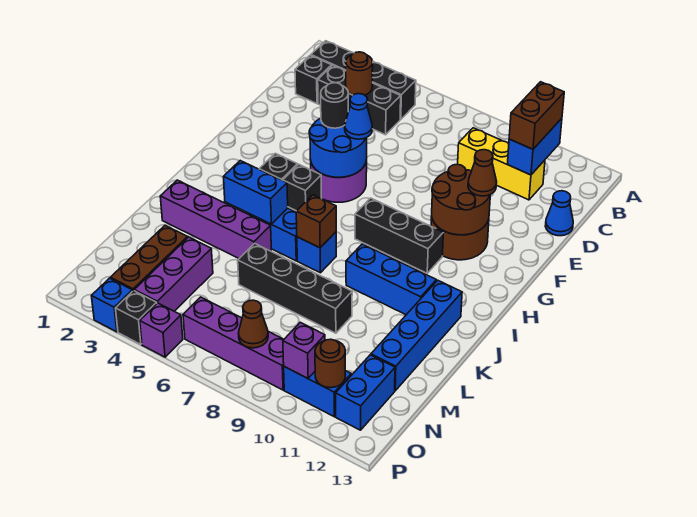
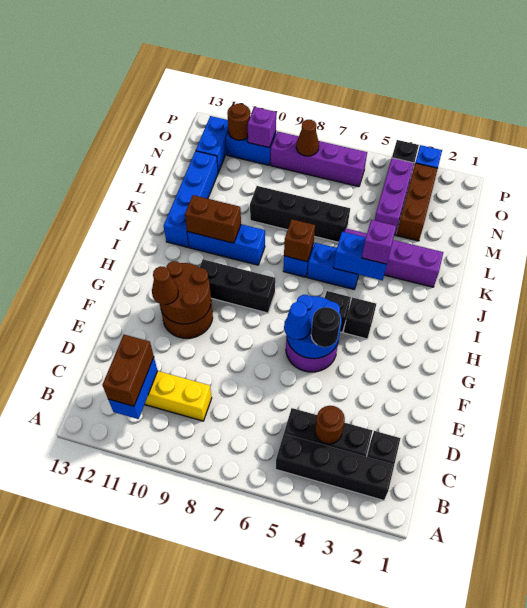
blue cone D13 level 1 -> none
none -> brown brick J10:J11 level 2
purple brick P5 level 1 -> purple brick J4 level 3

